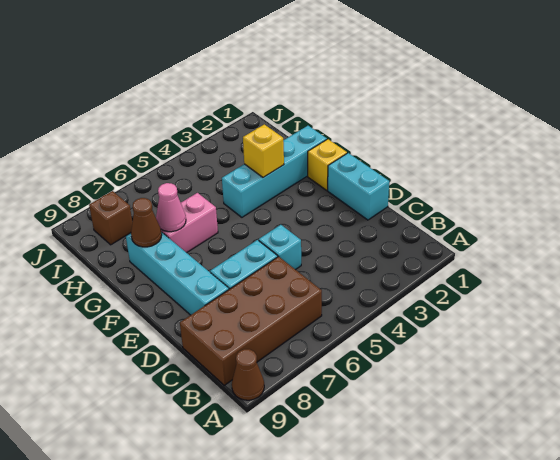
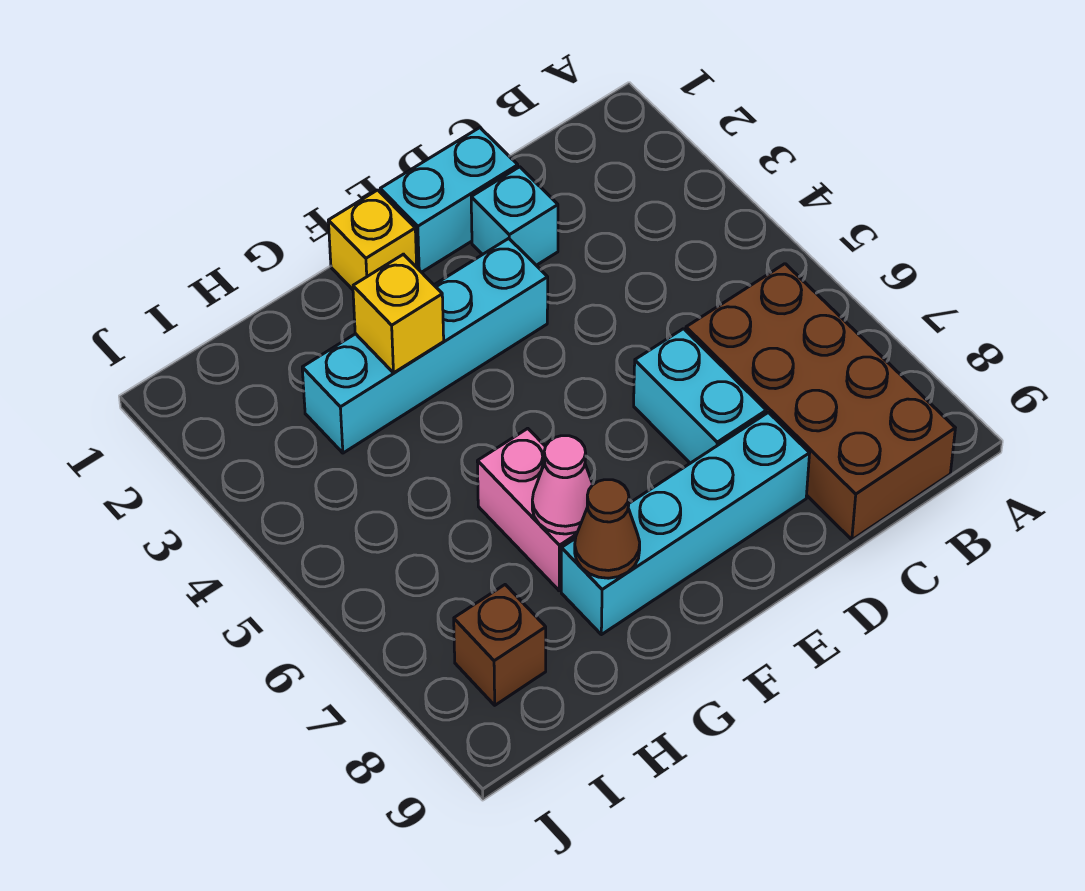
brown cone A9 level 1 -> none
cyan brick D5 level 1 -> cyan brick D2 level 1
cyan brick G1:G4 level 1 -> cyan brick E3:H3 level 1

